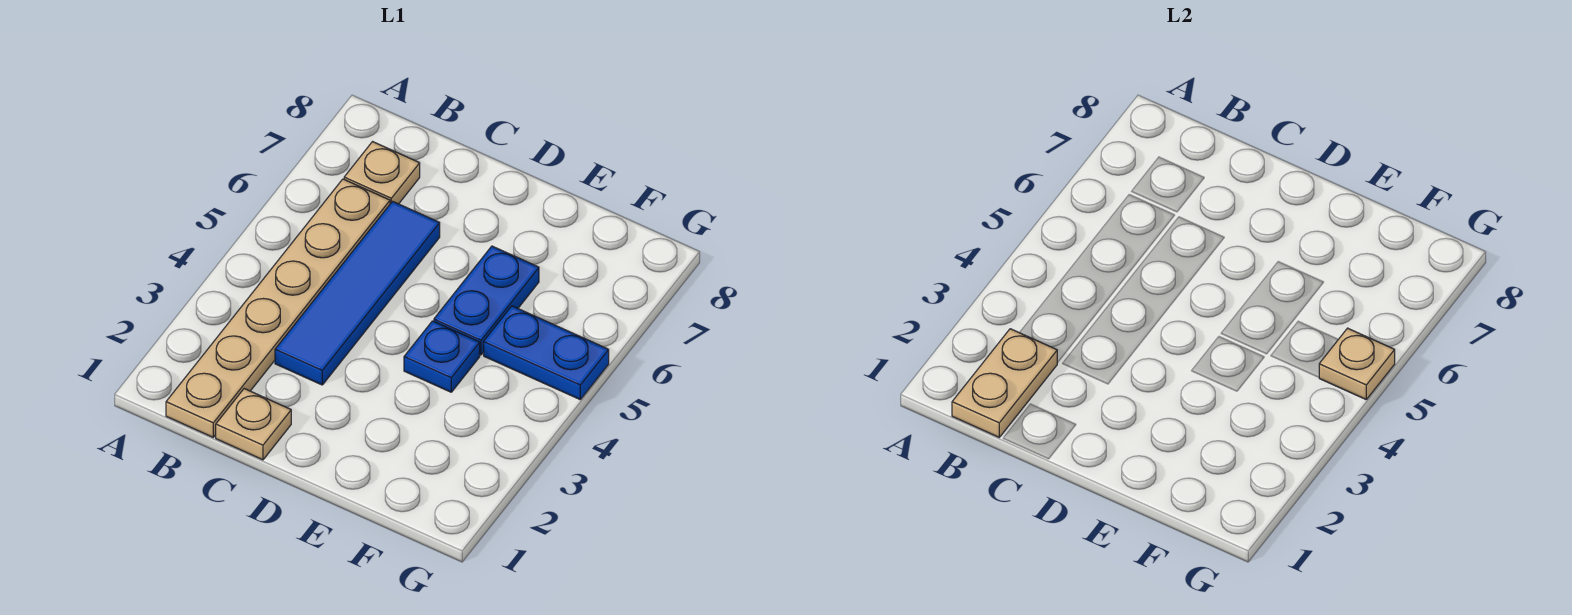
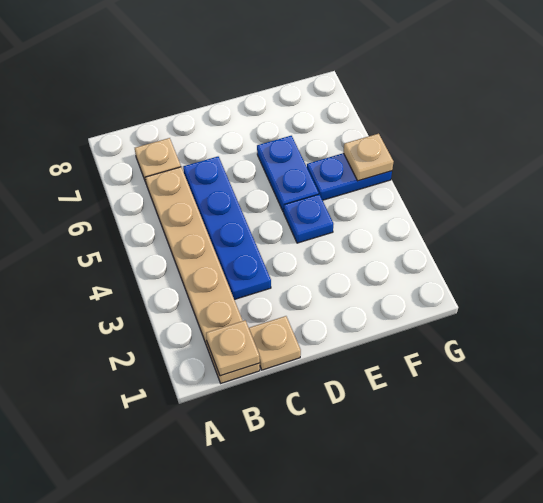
tan plate B1:B2 level 2 -> tan plate B1 level 2
blue tile C3:C6 level 1 -> blue plate C3:C6 level 1

